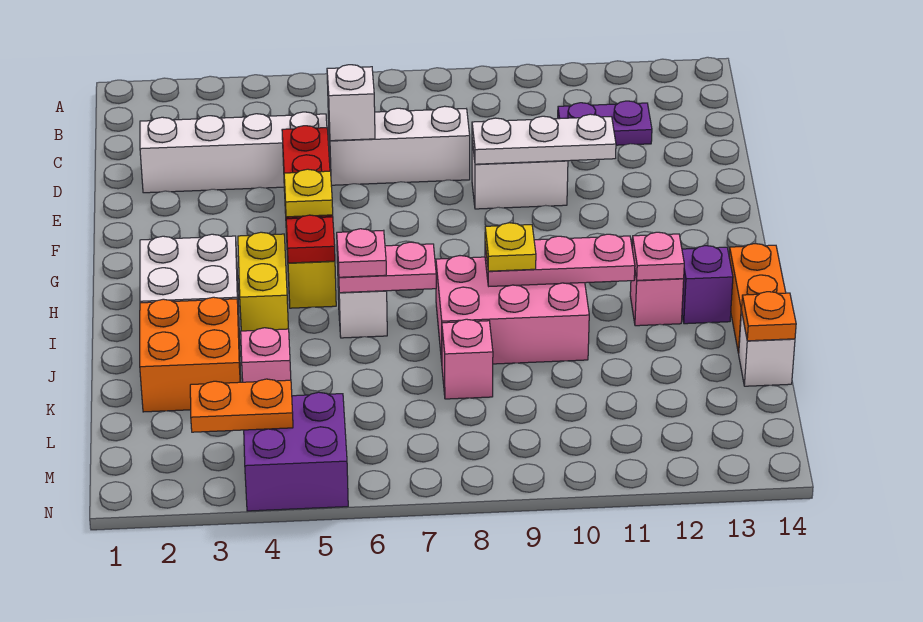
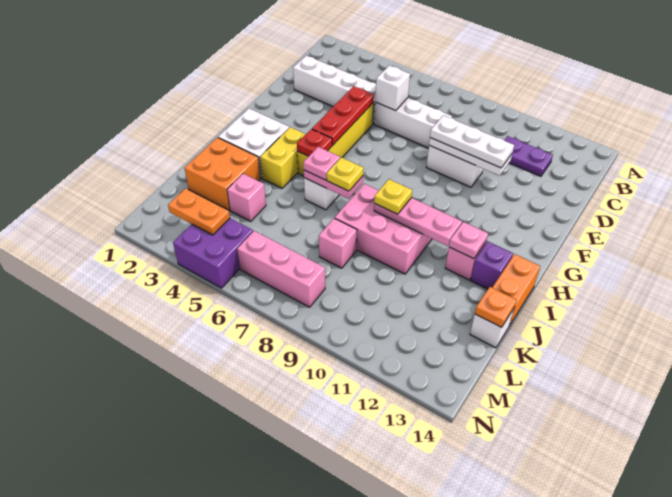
none -> white plate E9:E11 level 3
yellow plate G5 level 3 -> yellow plate I7 level 3
none -> pink brick M6:M8 level 1

